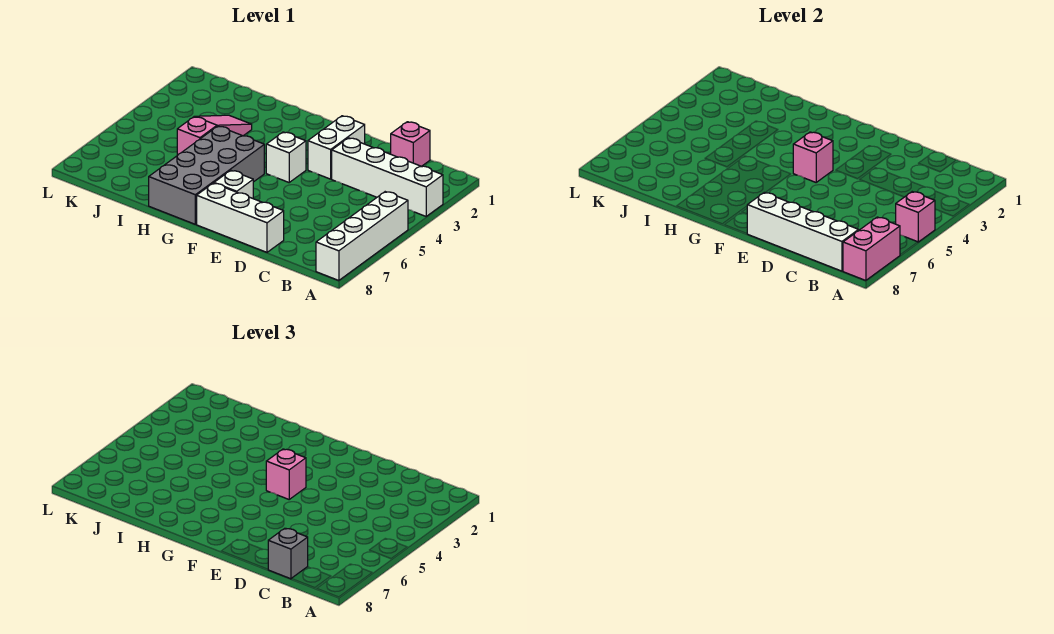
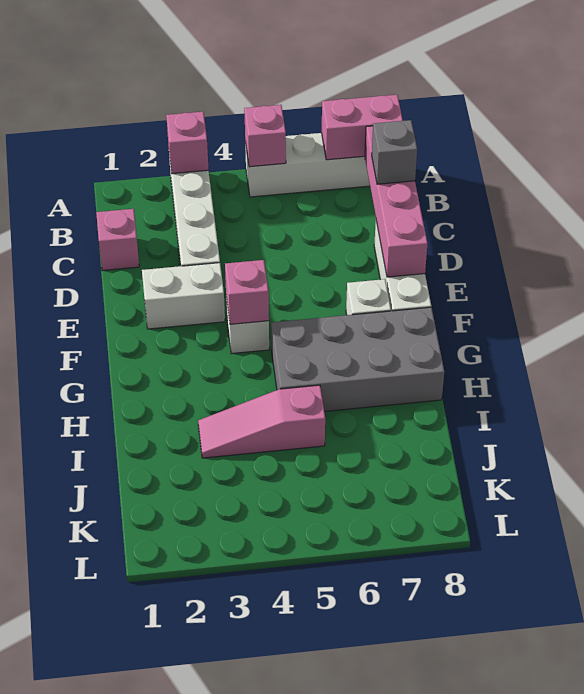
white brick B8:E8 level 2 -> pink brick B8:E8 level 2
pink brick F4 level 3 -> pink brick A3 level 2

